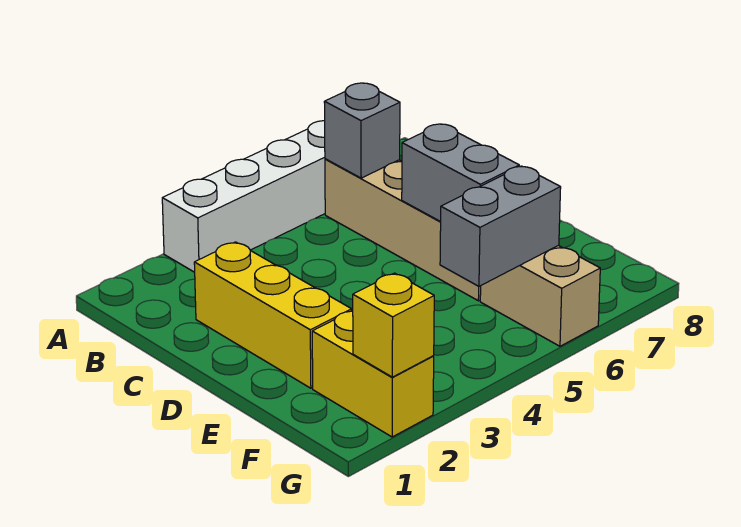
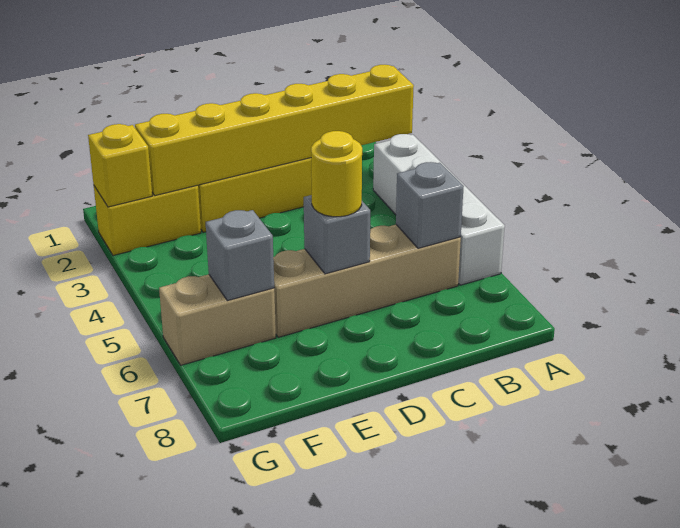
none -> yellow brick A2:F2 level 2
grey brick D6:E6 level 2 -> grey brick D6 level 2
none -> yellow round brick D6 level 3
grey brick F5:F6 level 2 -> grey brick F6 level 2

